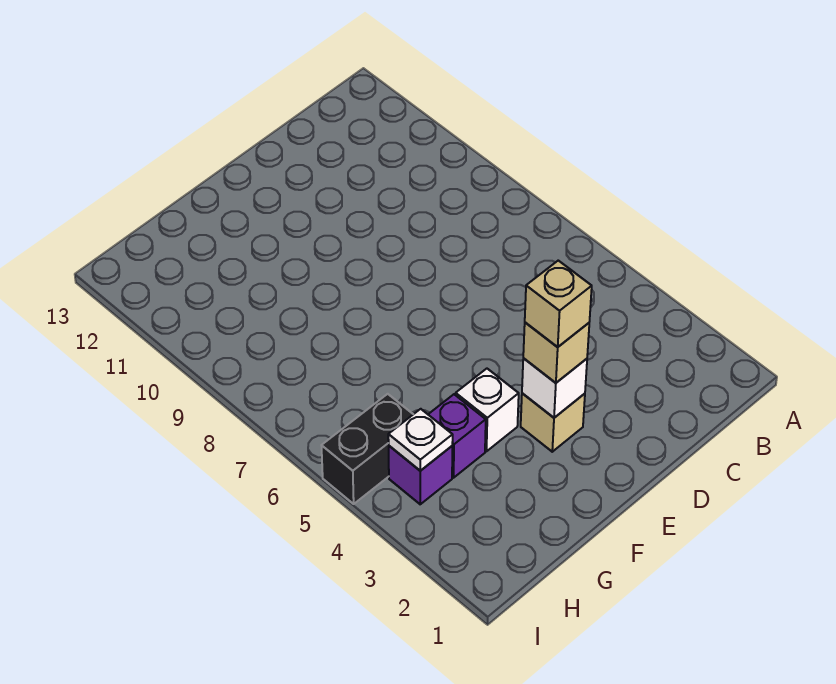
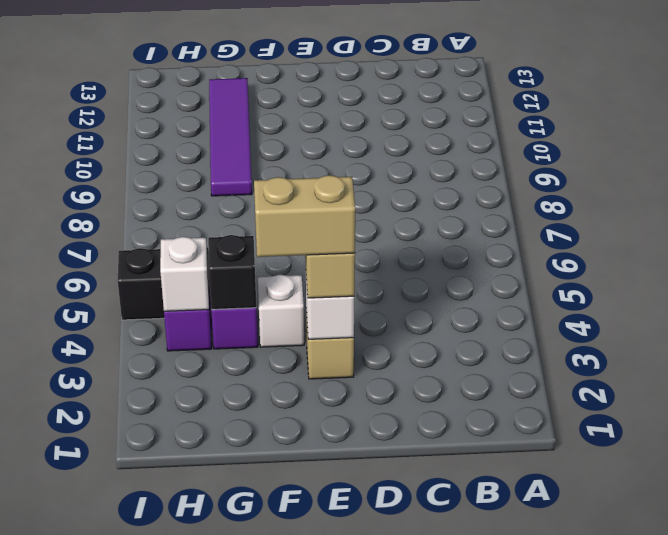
tan brick E3 level 4 -> tan brick E3:F3 level 4
none -> black brick G4 level 2
none -> purple tile G9:G12 level 1
white plate H4 level 2 -> white brick H4 level 2

